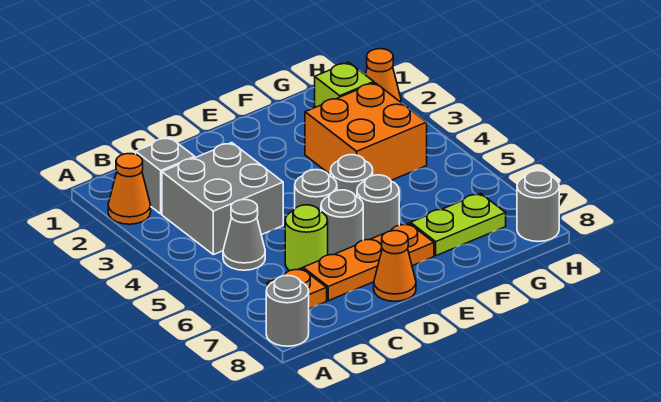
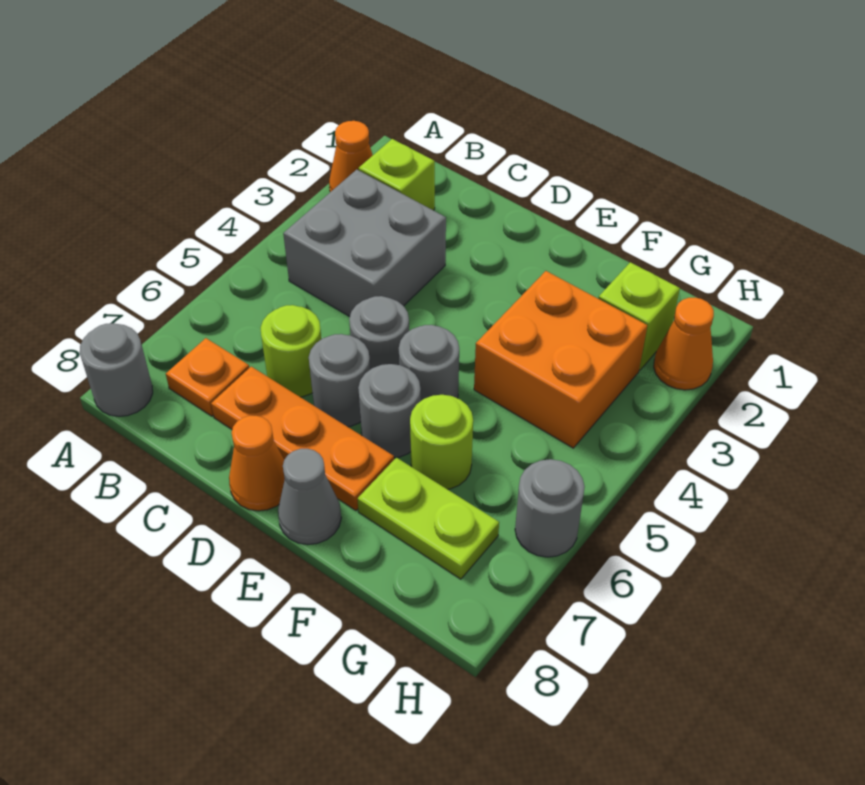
grey brick B2 level 1 -> lime brick B2 level 1
grey cone B5 level 1 -> grey cone E8 level 1
none -> lime round brick F6 level 1
grey round brick H8 level 1 -> grey round brick H6 level 1

